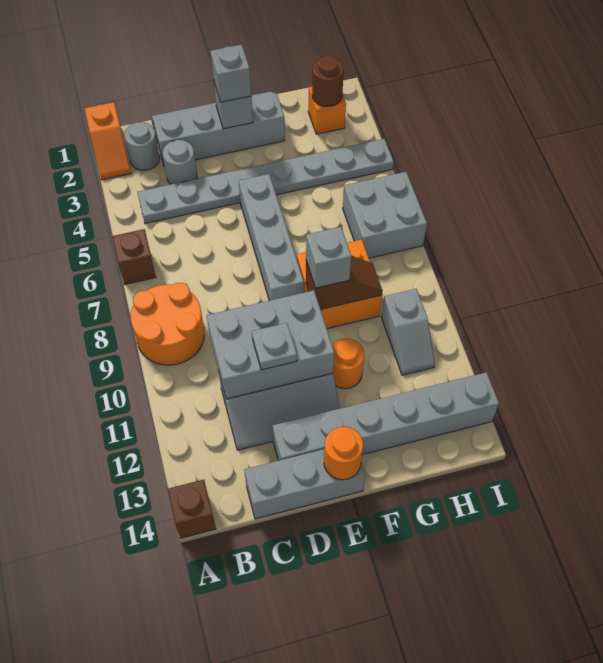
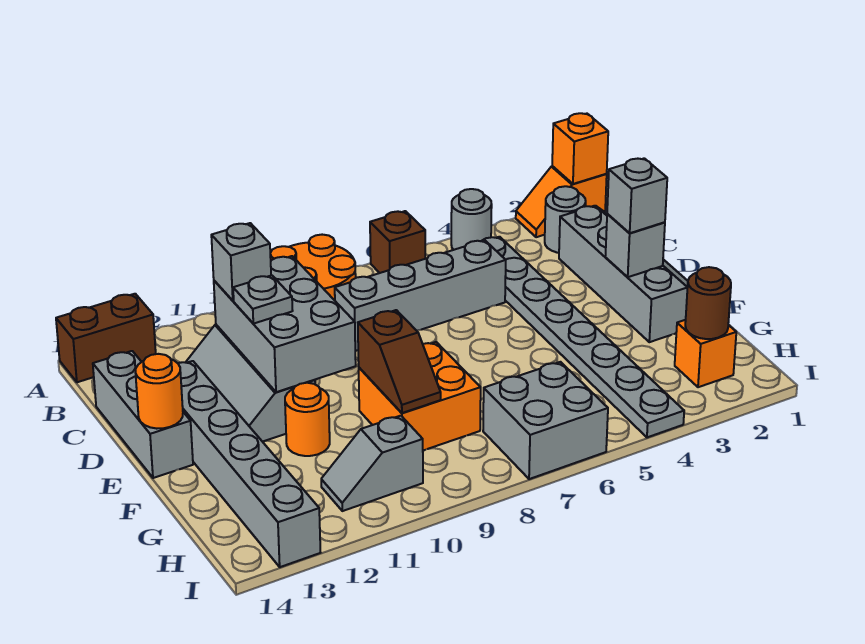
none -> orange brick A1 level 2
brown brick A14 level 1 -> brown brick A13:A14 level 1
grey round brick C3 level 1 -> grey round brick A4 level 1
grey brick E5:E8 level 1 -> grey brick C5:C8 level 1
grey brick F9 level 3 -> grey brick C11 level 3

